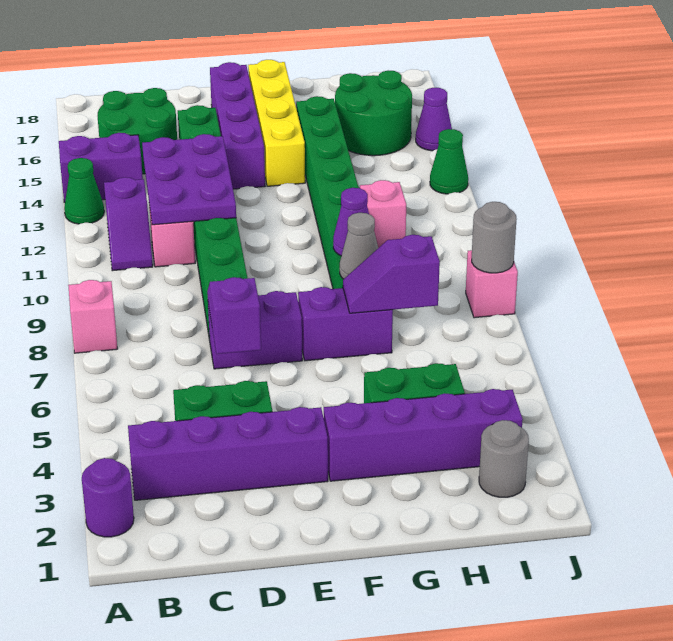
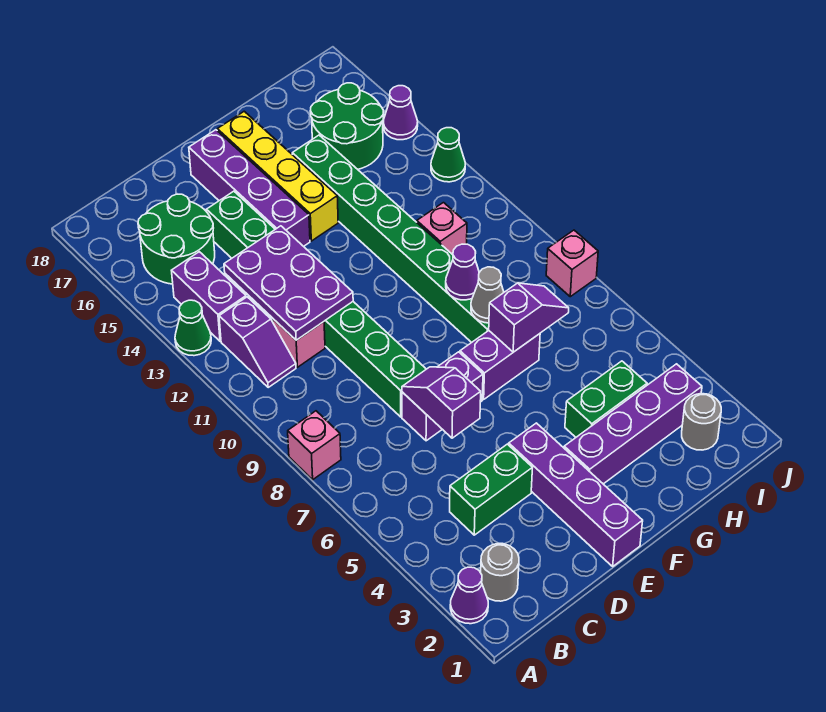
purple round brick A2 level 1 -> purple cone A2 level 1
purple brick A14:B14 level 1 -> purple brick B13:B14 level 1
purple brick B3:E3 level 1 -> purple brick E1:E4 level 1
purple slope G7:H7 level 2 top H -> purple slope G7:H7 level 2 top G
grey round brick J8 level 2 -> grey round brick B2 level 1

